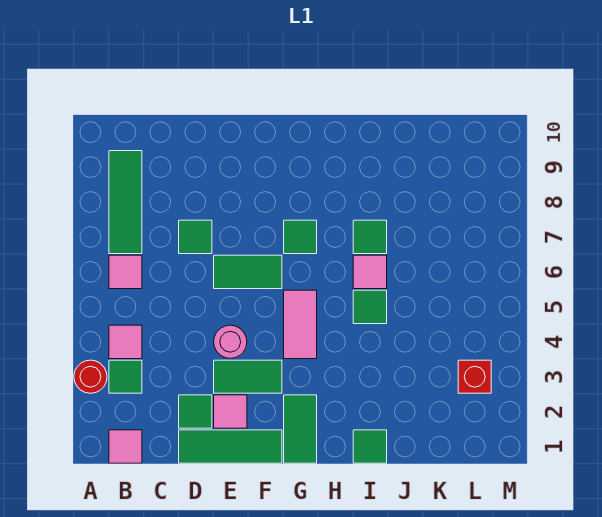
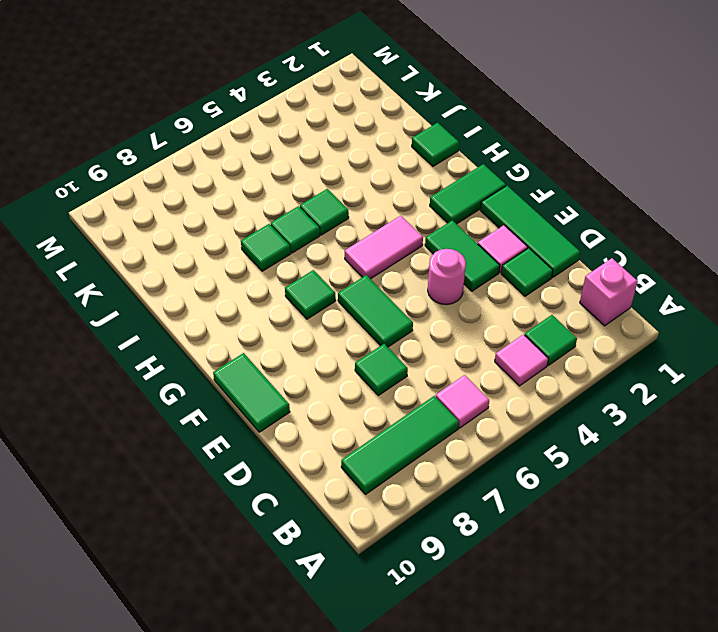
red round brick A3 level 1 -> none
pink tile B1 level 1 -> pink brick B1 level 1
none -> green tile E10:F10 level 1
pink tile I6 level 1 -> green tile I6 level 1
red brick L3 level 1 -> none

